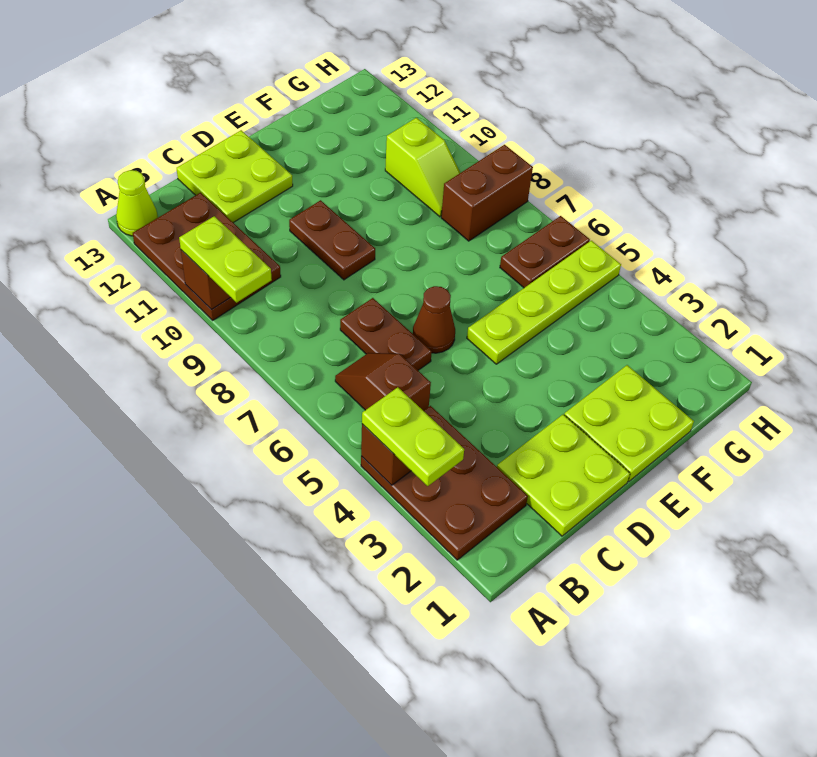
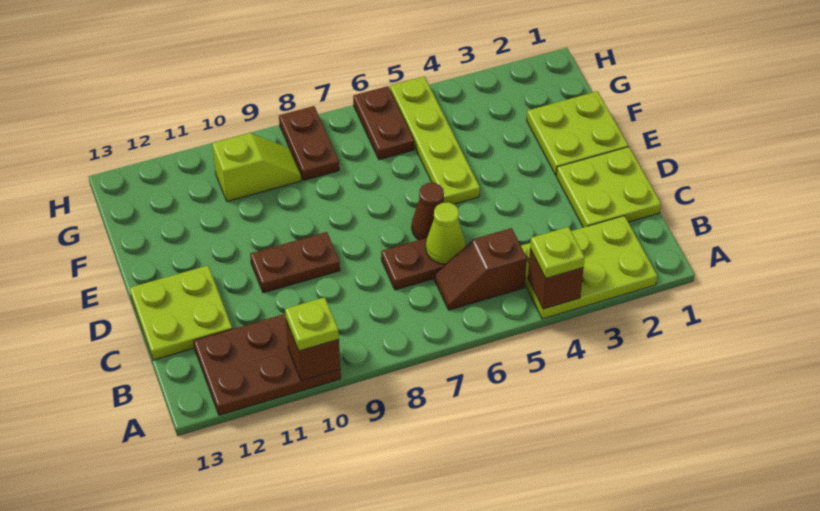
brown plate A2:B4 level 1 -> lime plate A2:B4 level 1
lime plate A3:A4 level 3 -> lime plate A4 level 3
lime plate A9:A10 level 3 -> lime plate A10 level 3
lime cone A13 level 1 -> lime cone C6 level 2
brown brick G8:H8 level 1 -> brown plate G8:H8 level 1

